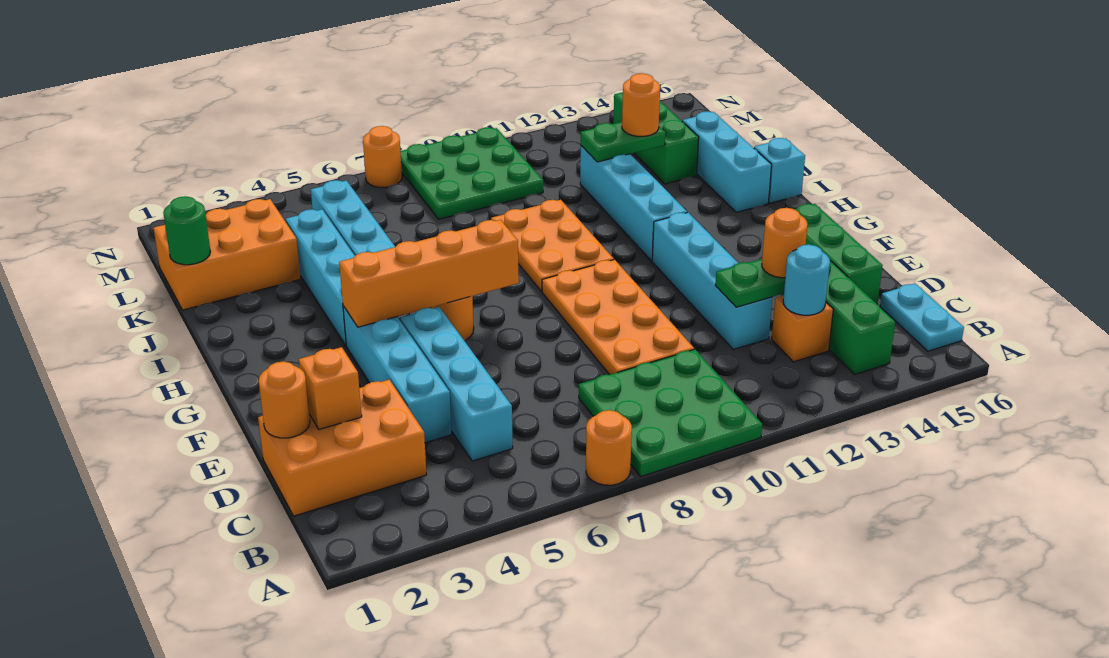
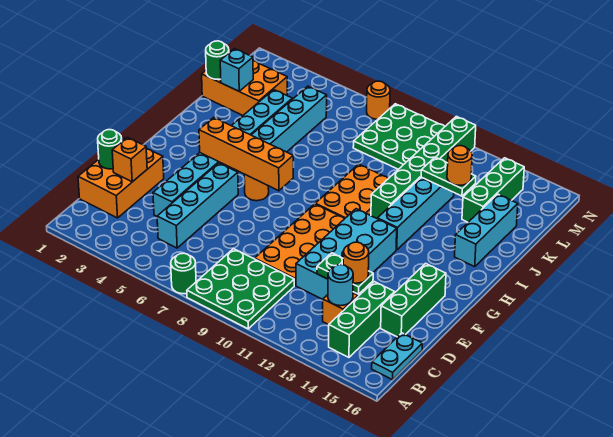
orange round brick A7 level 1 -> green round brick A7 level 1
orange brick C1:D3 level 1 -> orange brick C1:E2 level 1
orange round brick D1 level 2 -> green round brick D1 level 2
cyan brick D12:G12 level 1 -> cyan brick D11:G12 level 1
none -> green brick I11:N11 level 1
cyan brick I16 level 1 -> cyan brick K2 level 2

